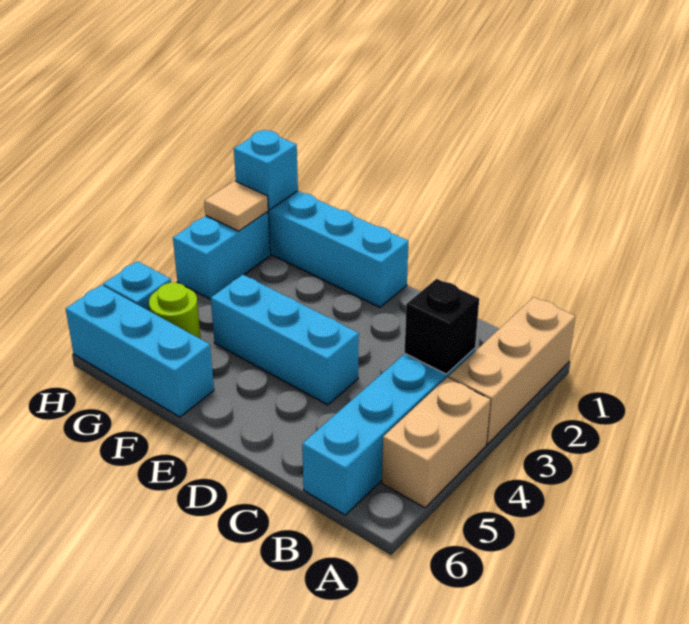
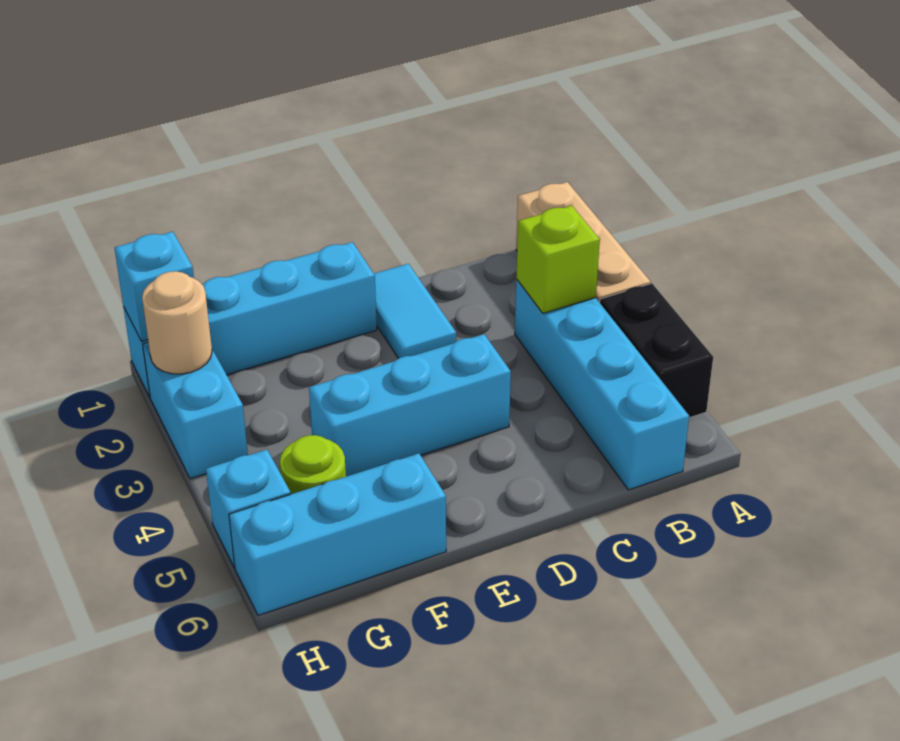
tan brick A4:A5 level 1 -> black brick A4:A5 level 1
black brick B3 level 2 -> lime brick B3 level 2
none -> cyan tile D1:D2 level 1
tan tile H2 level 2 -> tan round brick H2 level 2

